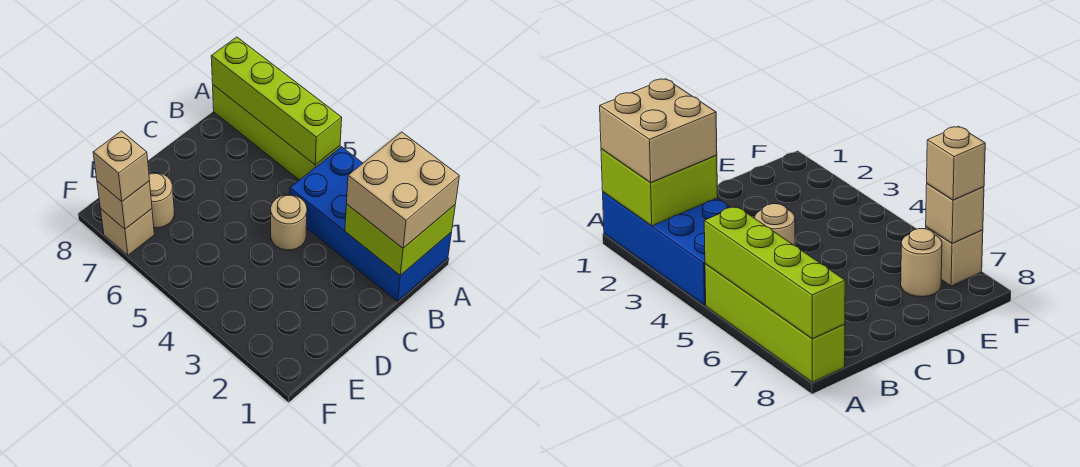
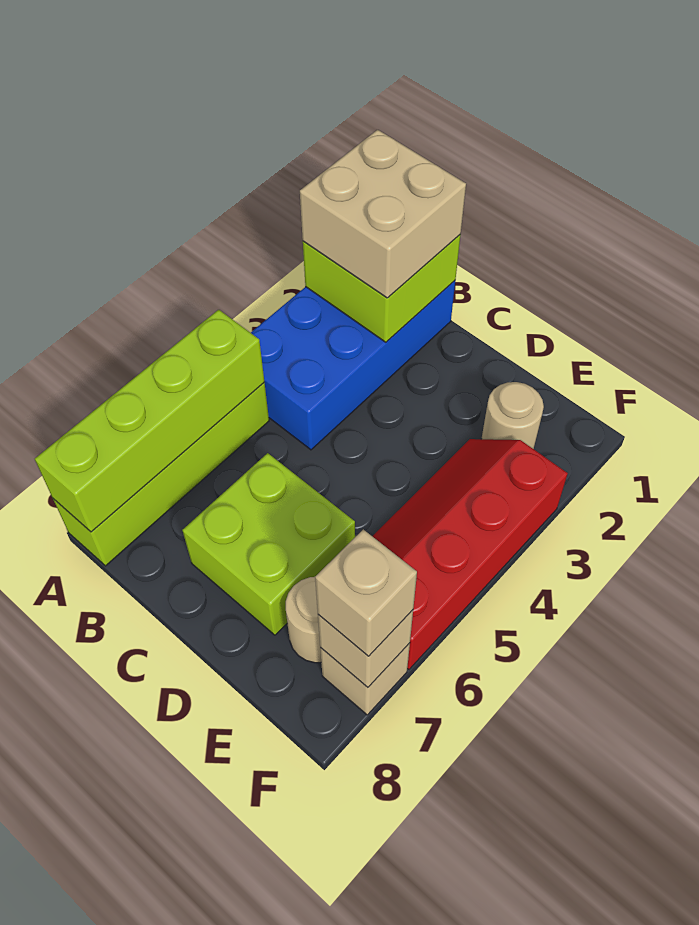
tan round brick C4 level 1 -> tan round brick E2 level 1
none -> lime brick C6:D7 level 1
none -> red slope E3:F6 level 1 top F

